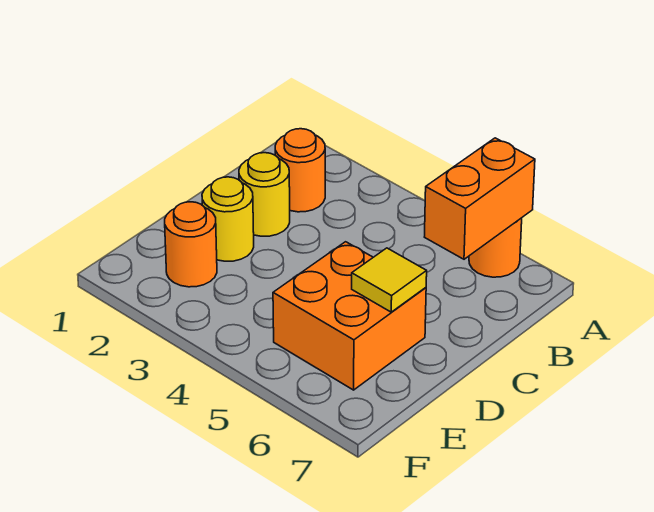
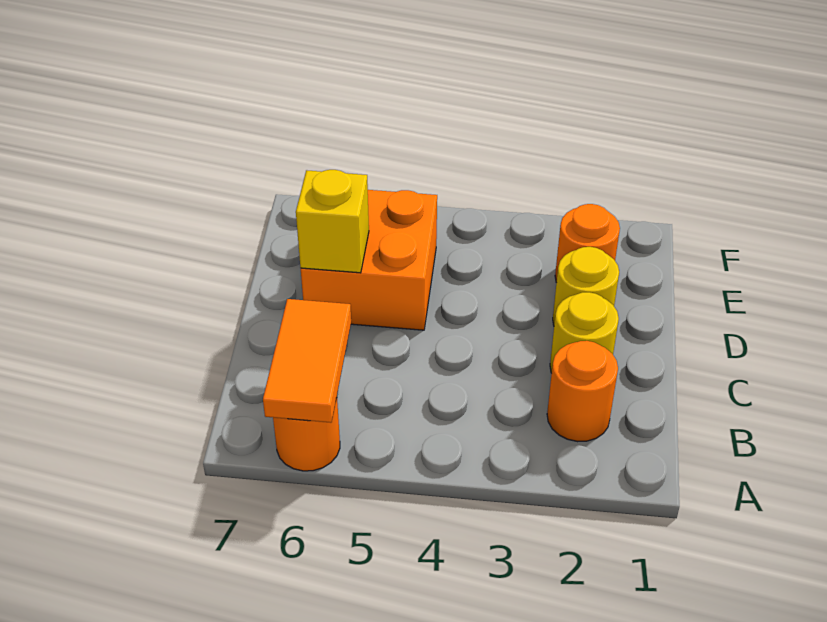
orange brick A6:B6 level 2 -> orange tile A6:B6 level 2
yellow tile D6 level 2 -> yellow brick D6 level 2

